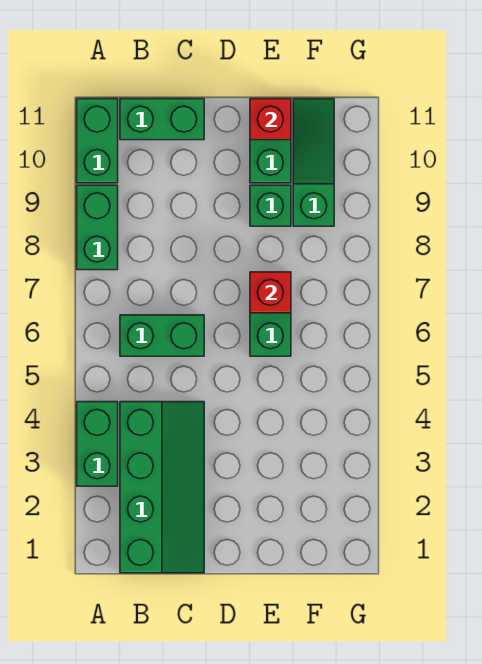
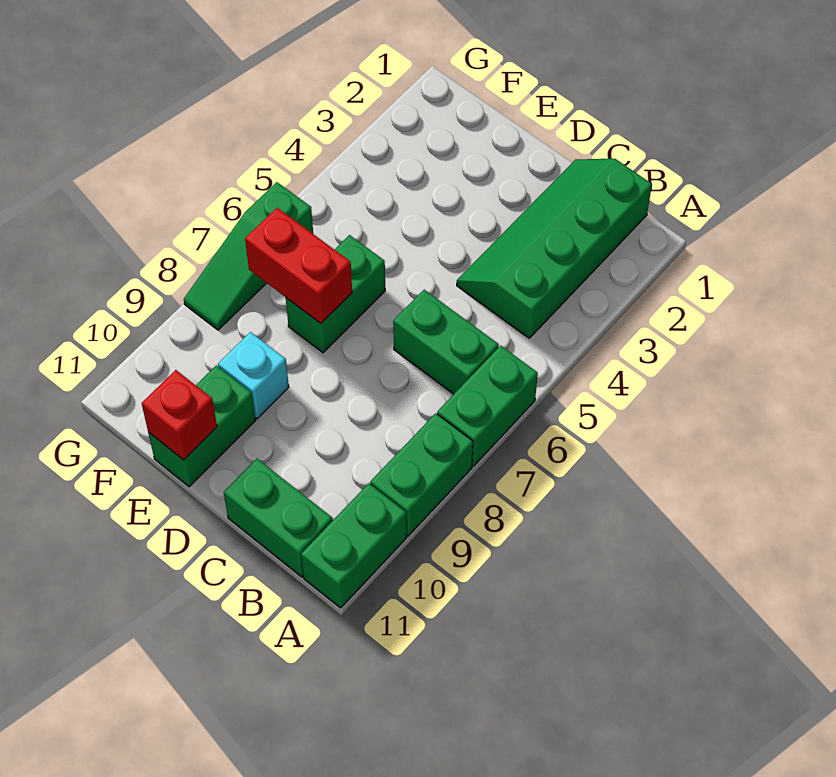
green brick A3:A4 level 1 -> green brick A6:A7 level 1
red brick E7 level 2 -> red brick E7:F7 level 2
green brick E9 level 1 -> cyan brick E9 level 1
green slope F9:F11 level 1 top 9 -> green slope G6:G8 level 1 top 6

